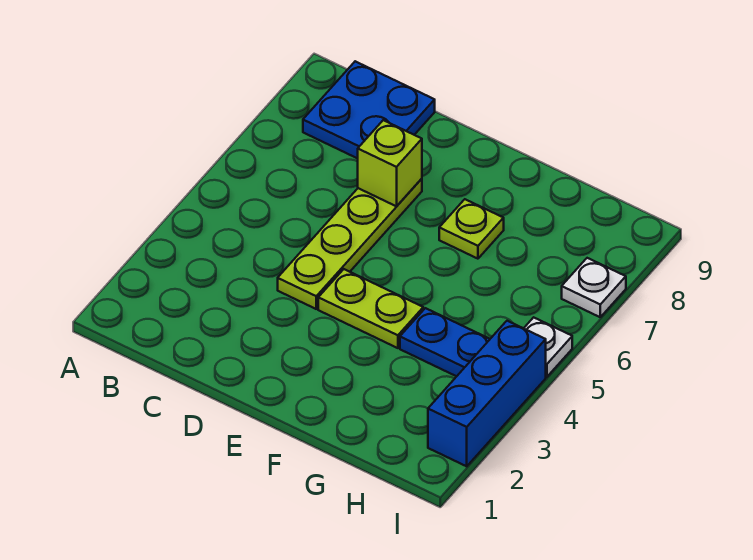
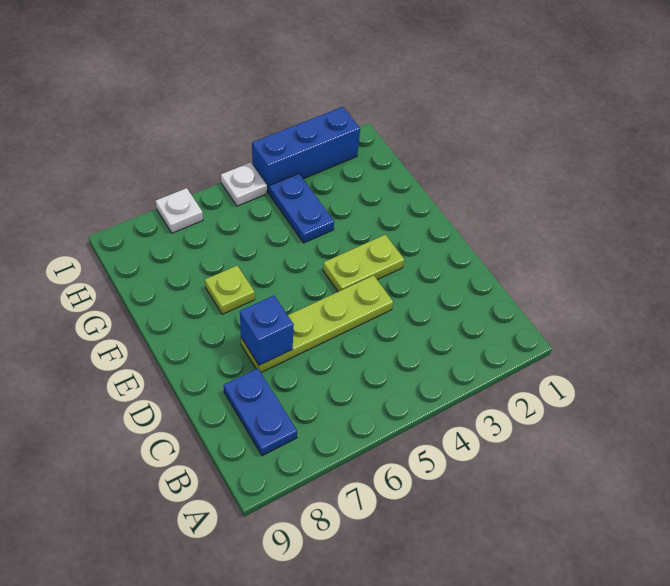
blue plate B8:C9 level 1 -> blue plate B8:C8 level 1
lime brick D7 level 2 -> blue brick D7 level 2
lime plate E4:F4 level 1 -> lime plate E3:E4 level 1

